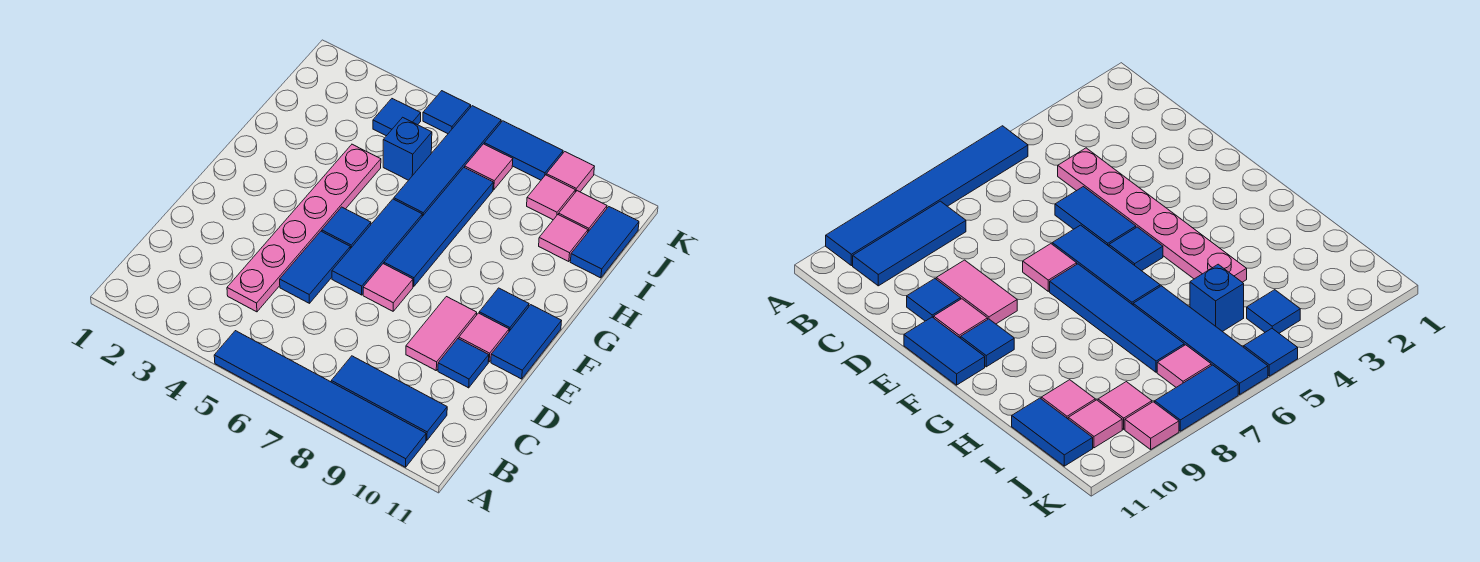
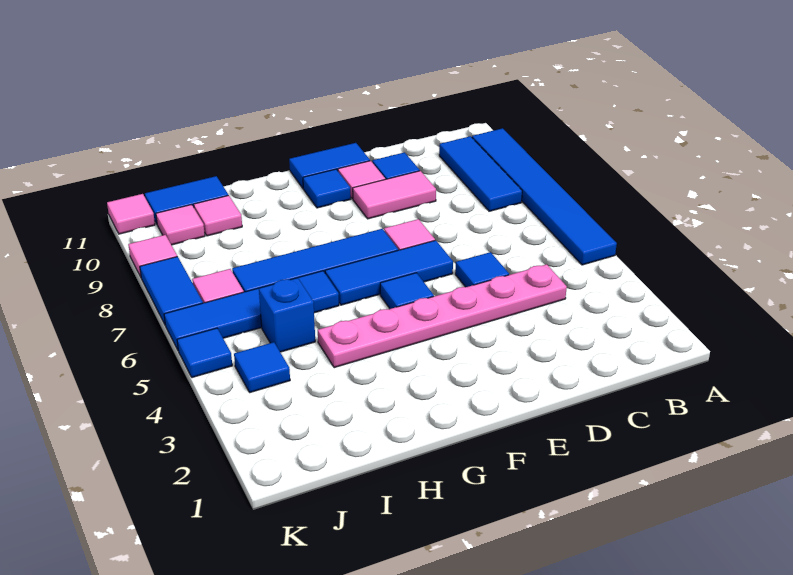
blue tile D5:E5 level 1 -> blue tile D5 level 1
pink tile J9 level 1 -> pink tile K11 level 1

